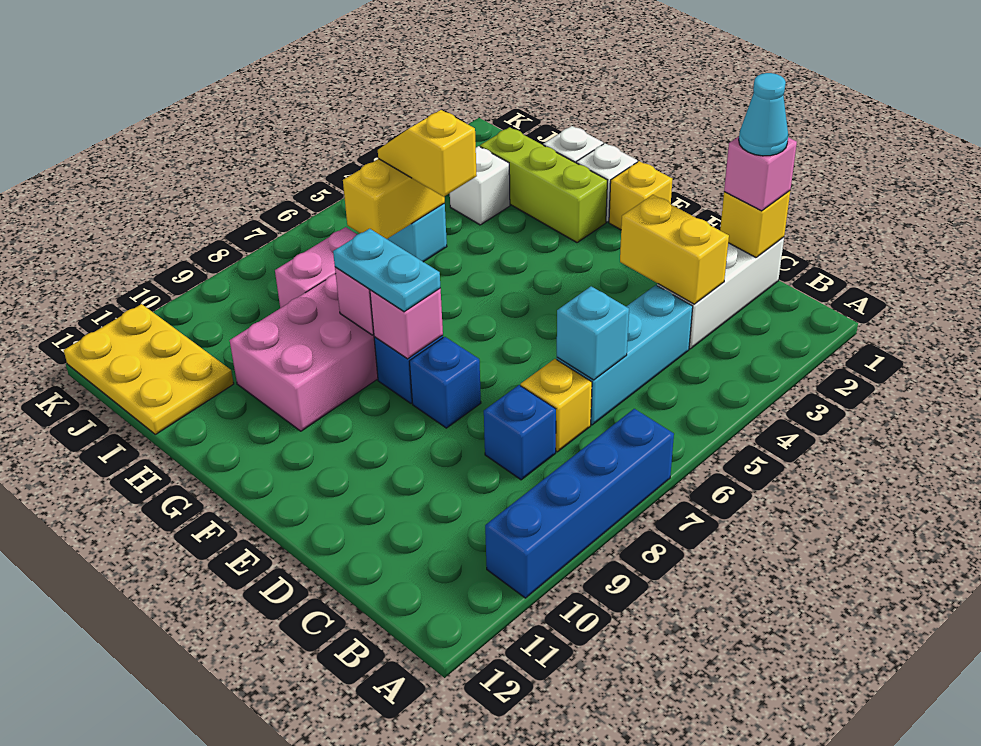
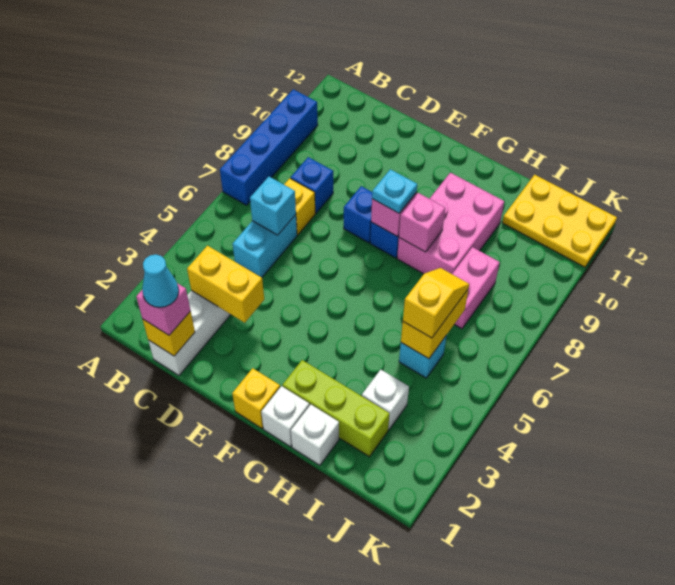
cyan brick C4:C6 level 1 -> cyan brick C5:C6 level 1
cyan plate F8:G8 level 3 -> cyan plate F8 level 3
yellow slope H5:I5 level 3 top H -> yellow slope I5:I6 level 3 top 5

